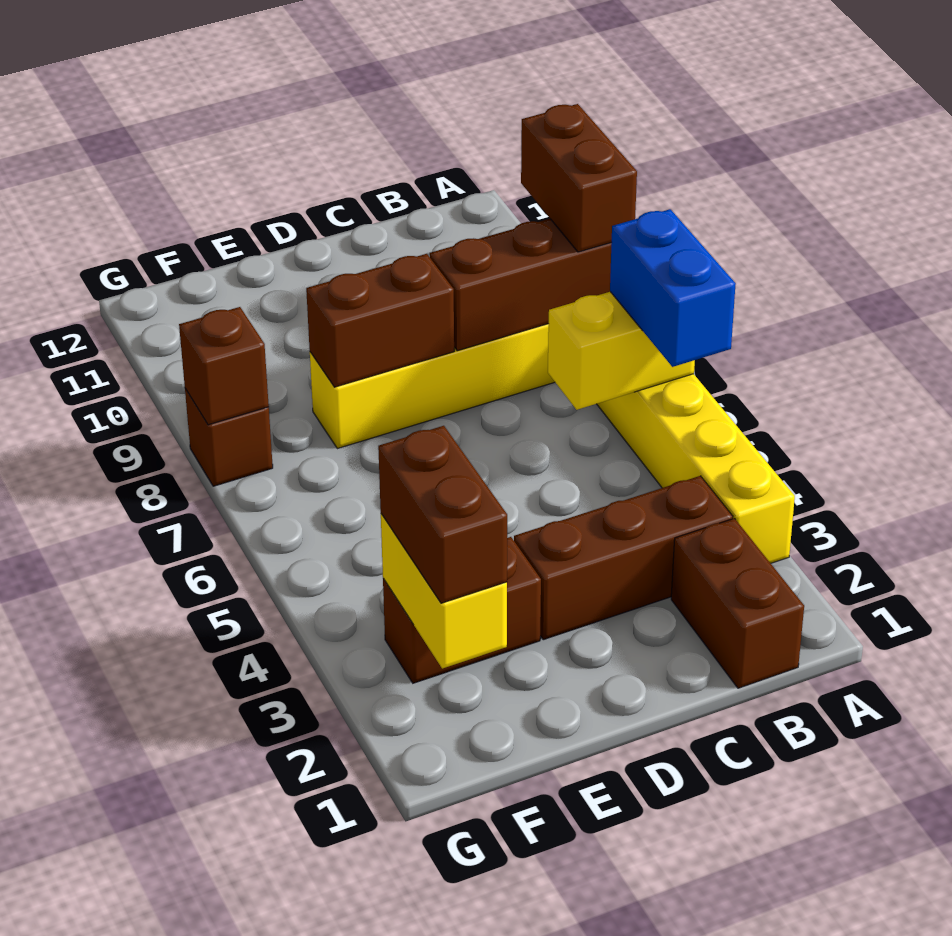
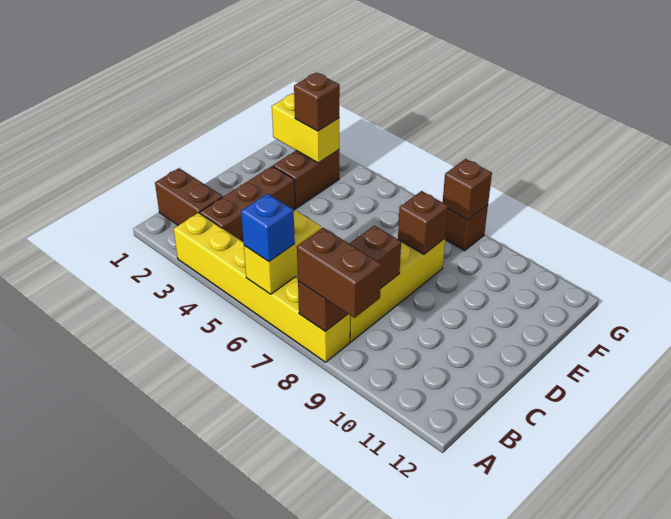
blue brick A5:A6 level 3 -> blue brick A6 level 3
brown brick D8:E8 level 2 -> brown brick E8 level 2
brown brick F2:F3 level 3 -> brown brick F3 level 3

